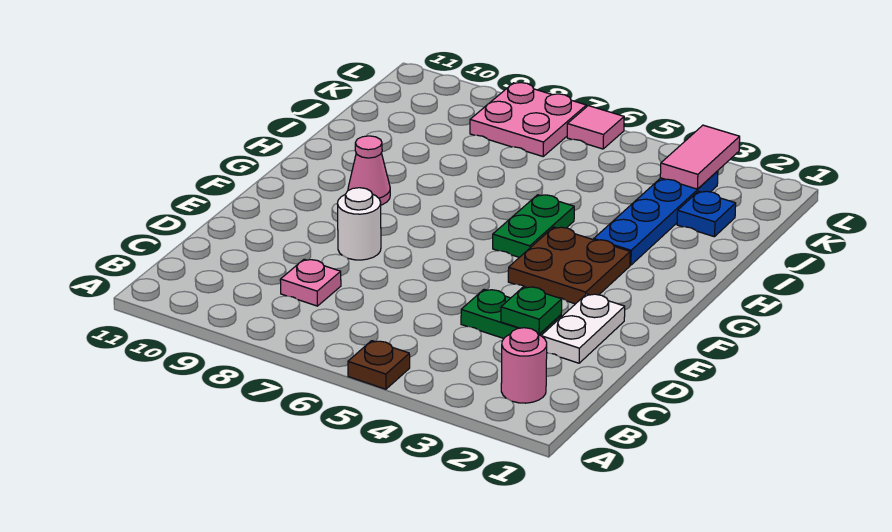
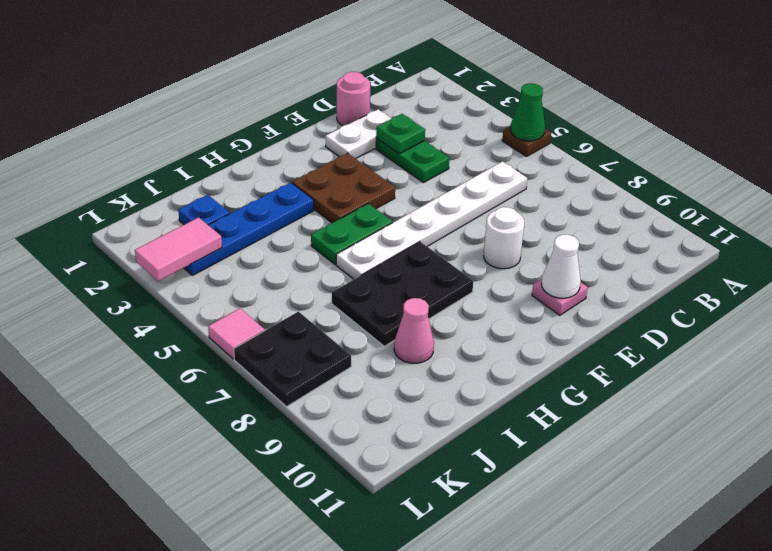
none -> green cone A5 level 2
pink round brick B2 level 1 -> pink round brick D1 level 1
none -> white plate C6:H6 level 1
pink plate C8 level 1 -> pink plate E10 level 1
none -> white cone E10 level 2
none -> black plate G7:I8 level 1
pink cone G9 level 1 -> pink cone I9 level 1
pink plate K7:L8 level 1 -> black plate K7:L8 level 1

